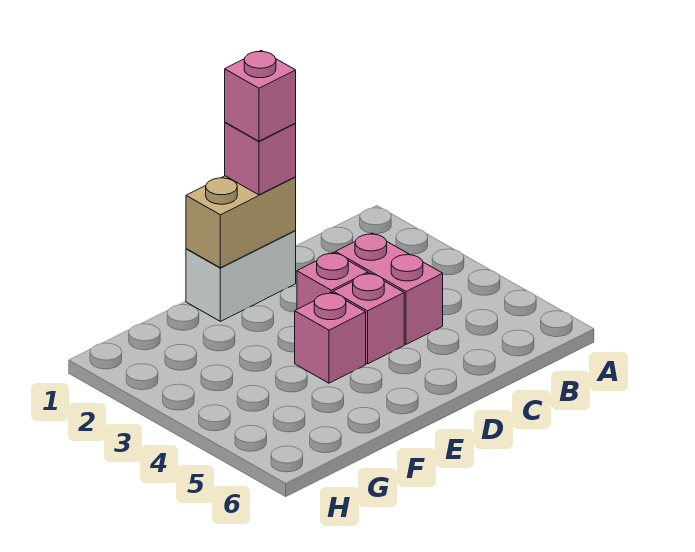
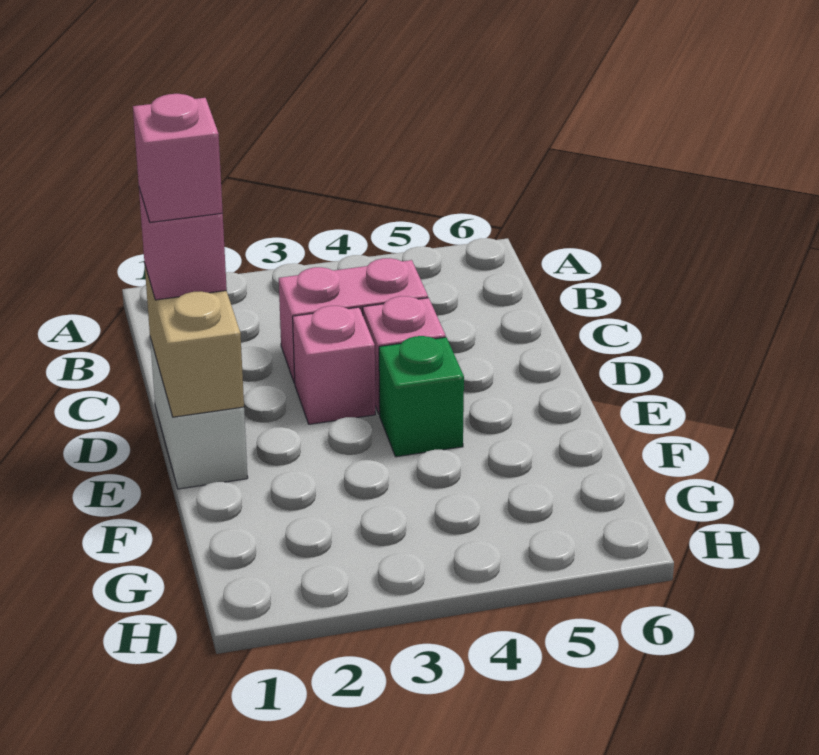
pink brick E4 level 1 -> green brick E4 level 1

